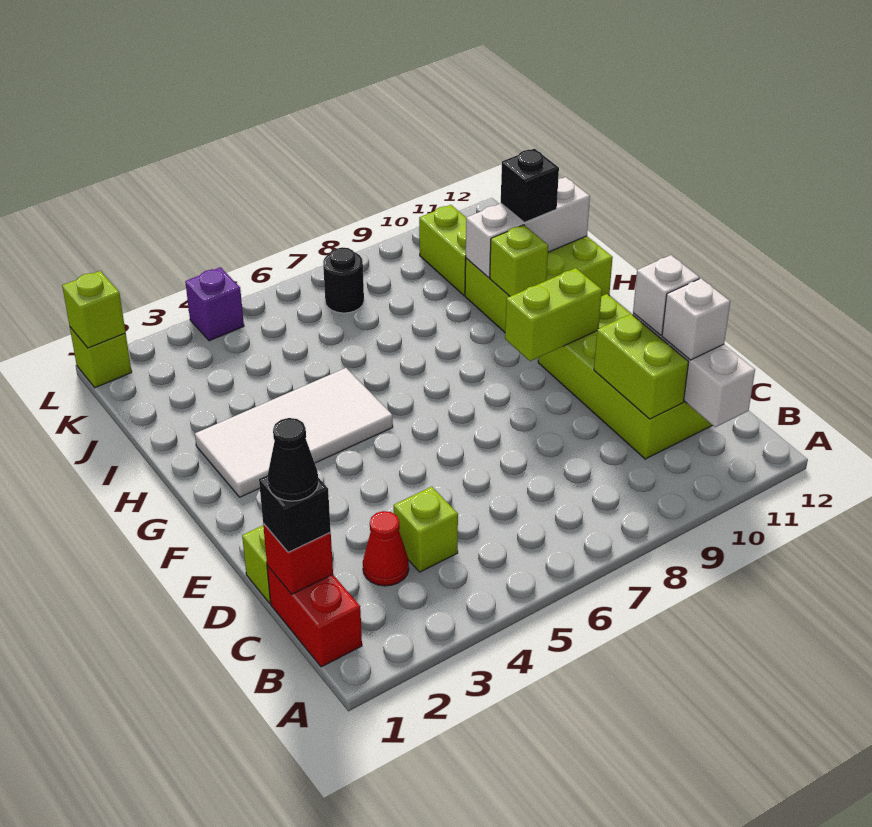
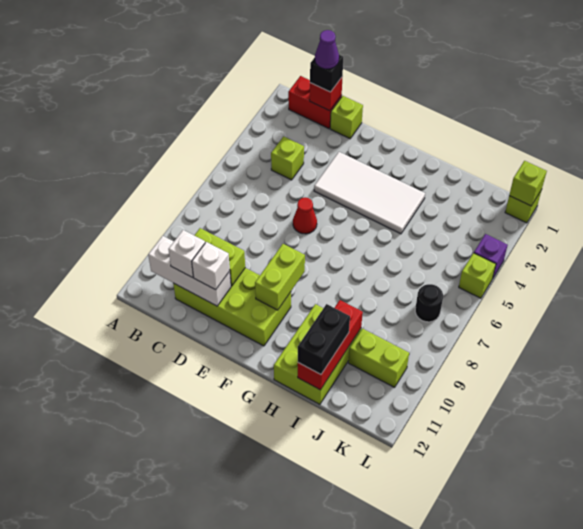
black cone C1 level 4 -> purple cone C1 level 4
red cone C3 level 1 -> red cone E6 level 1
white tile G2:H5 level 1 -> white tile E3:H4 level 1
lime brick H10 level 2 -> lime brick L5 level 1
white brick I10:I12 level 2 -> red brick I10:I12 level 2
black brick I11 level 3 -> black brick I11:I12 level 3

